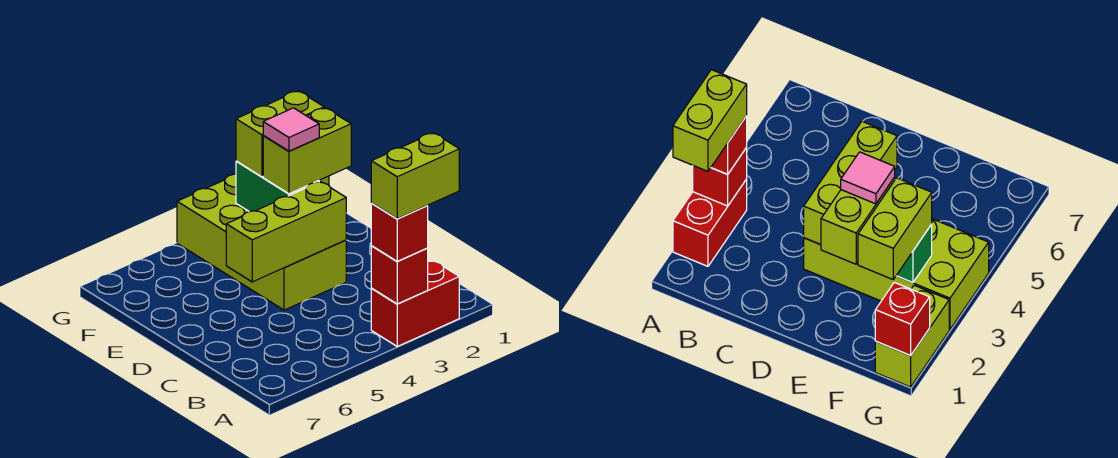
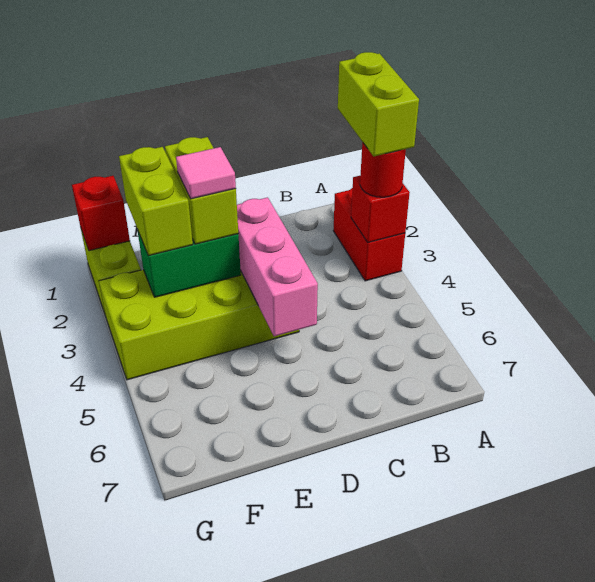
red brick A3 level 3 -> red round brick A3 level 3
lime brick D3:D5 level 2 -> pink brick D3:D5 level 2

